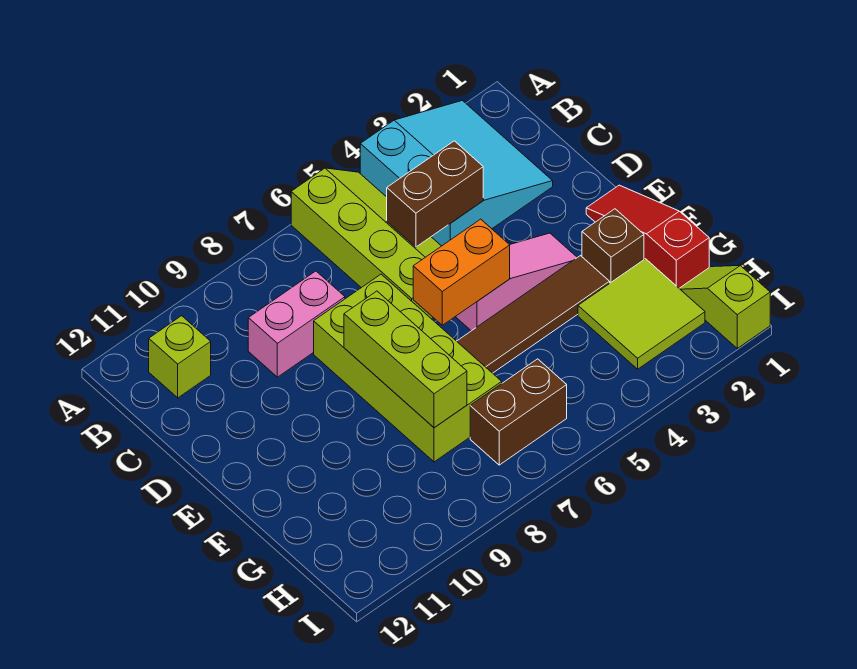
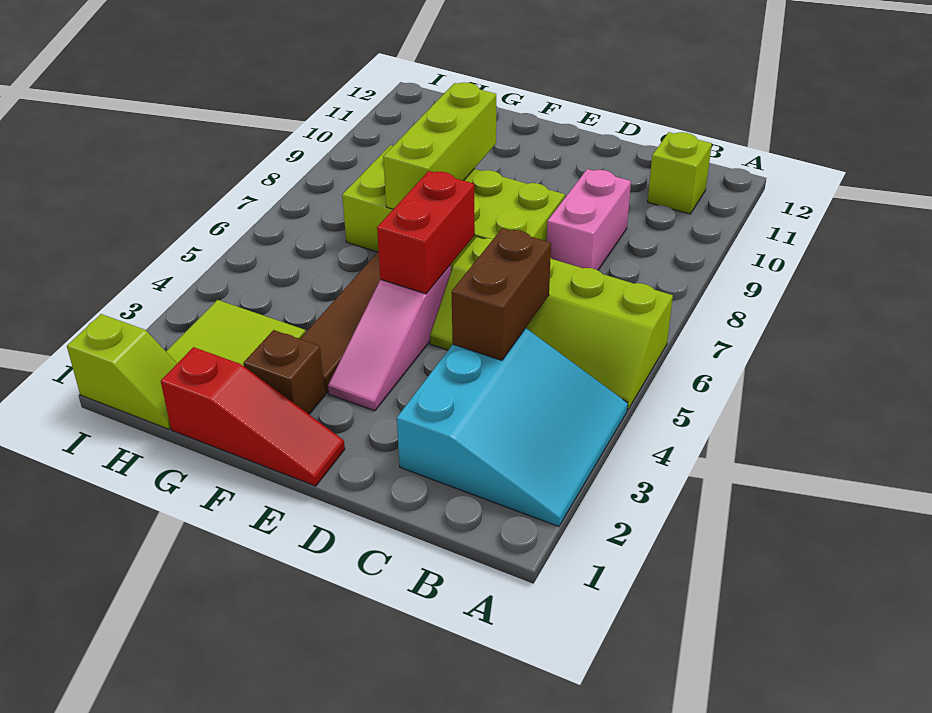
cyan slope A2:C4 level 1 top 4 -> cyan slope A2:C4 level 1 top C
orange brick E5:E6 level 2 -> red brick E5:E6 level 2
lime brick E8:G8 level 2 -> lime brick F7:F9 level 2
brown brick H6:H7 level 1 -> none

